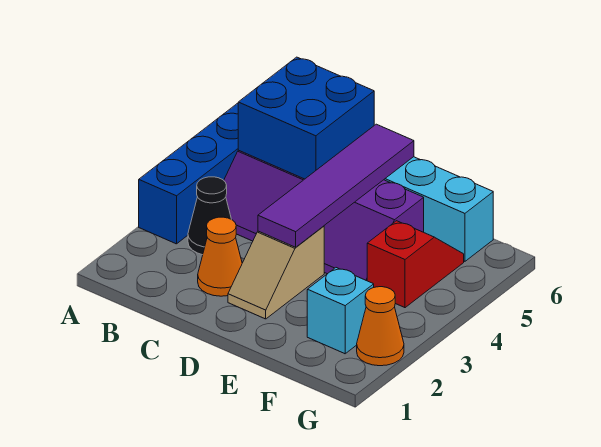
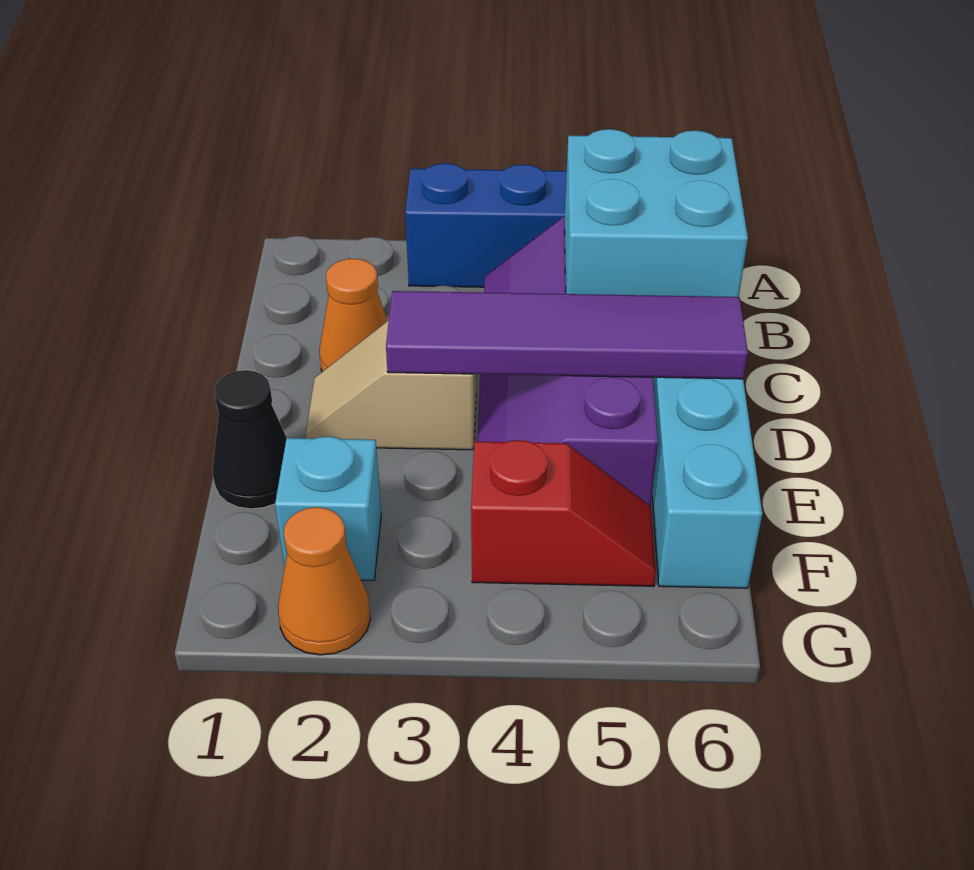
black cone B3 level 1 -> black cone E1 level 1
blue brick B5:C6 level 2 -> cyan brick B5:C6 level 2

